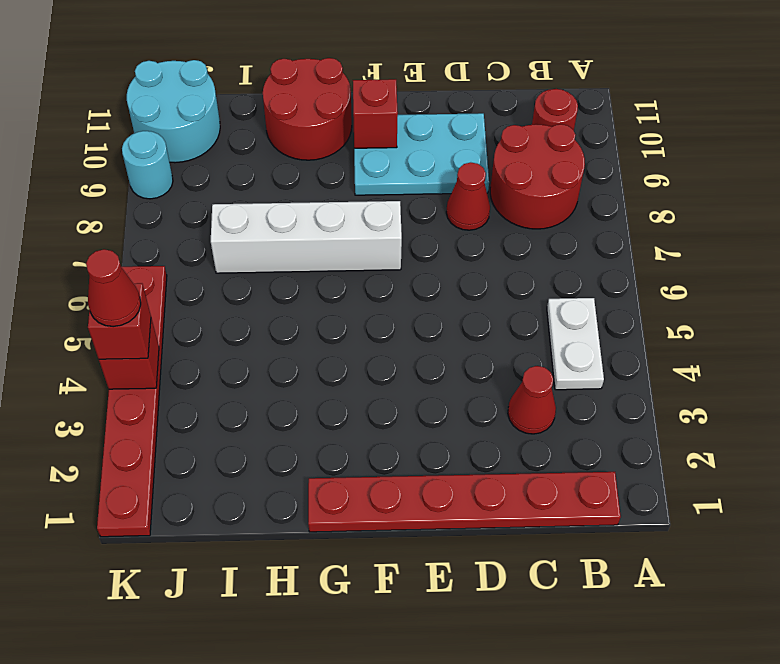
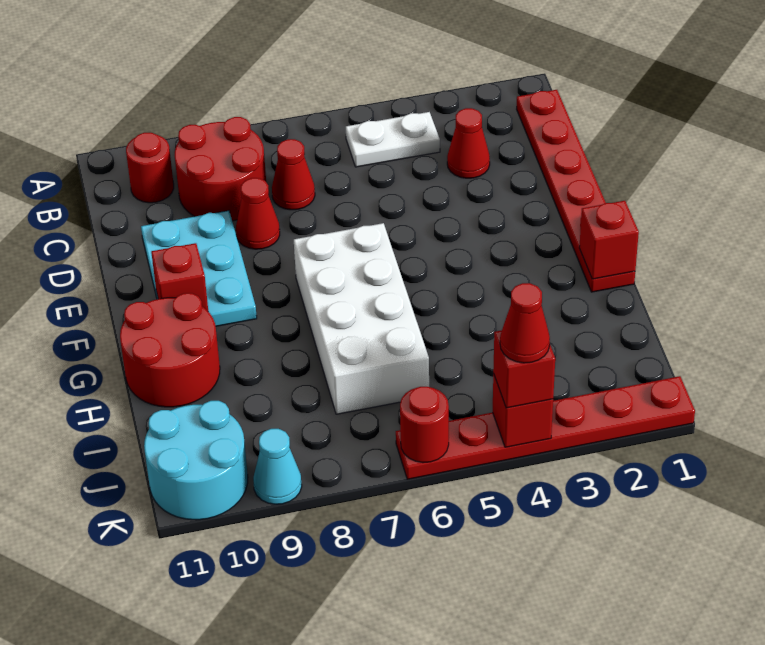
none -> red cone C7 level 1
white brick F7:I7 level 1 -> white brick F6:I7 level 1
none -> red brick G1 level 2
none -> red round brick K6 level 2
cyan round brick K9 level 1 -> cyan cone K9 level 1

